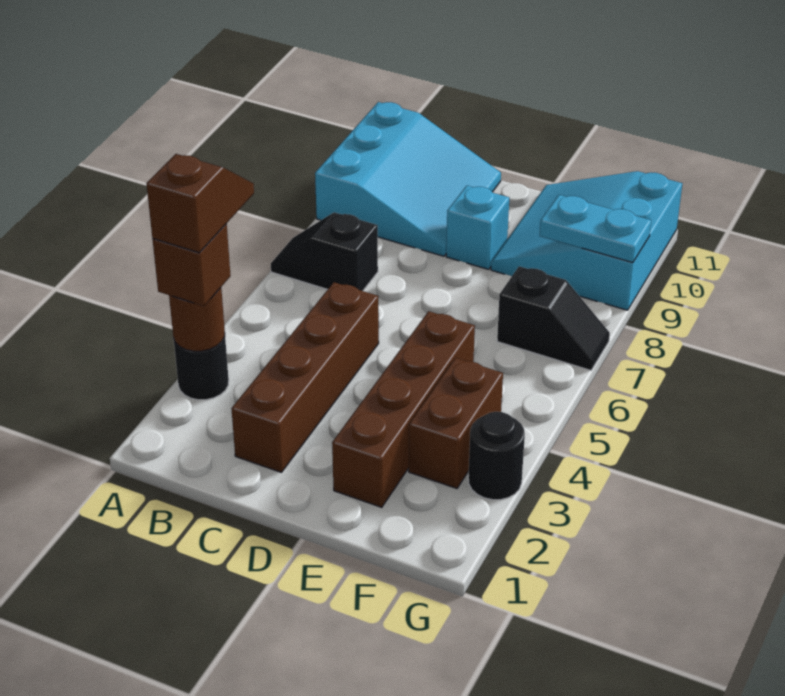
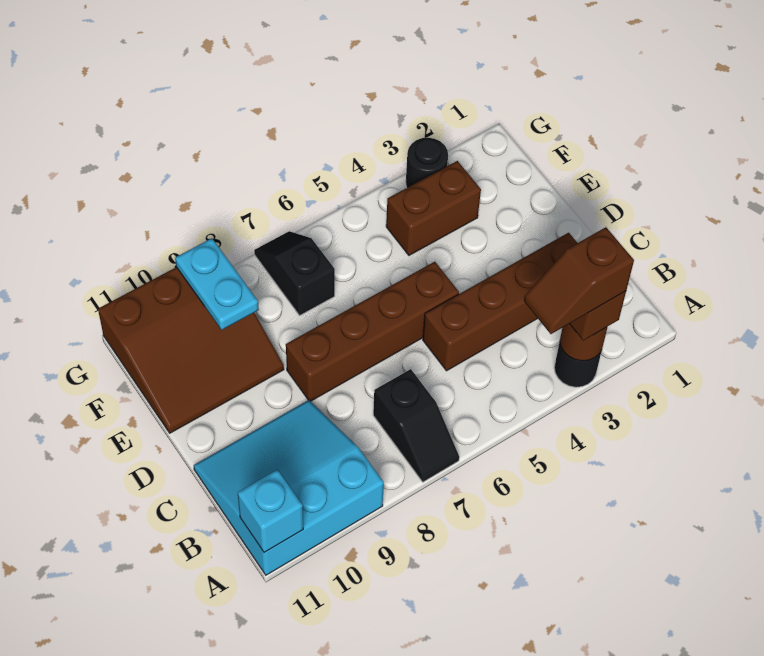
cyan brick D9 level 1 -> cyan brick A11 level 2
brown brick E2:E5 level 1 -> brown brick D5:D8 level 1
cyan slope E9:G11 level 1 top G -> brown slope E9:G11 level 1 top G

